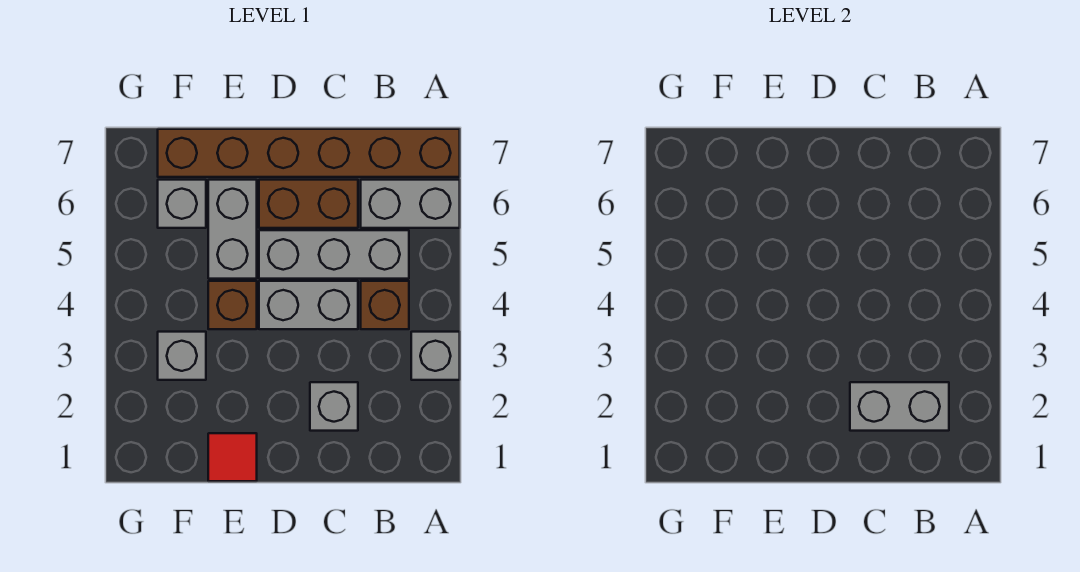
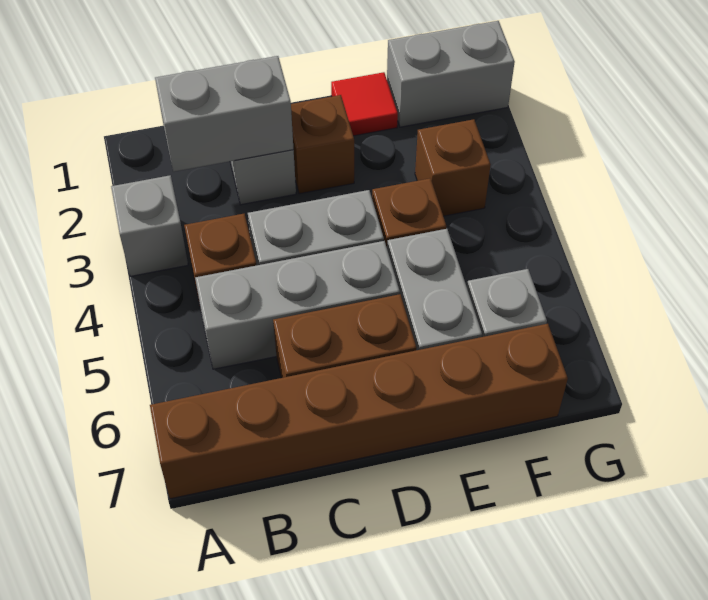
grey brick A6:B6 level 1 -> grey brick F1:G1 level 1
none -> brown brick D2 level 1
grey brick F3 level 1 -> brown brick F3 level 1

